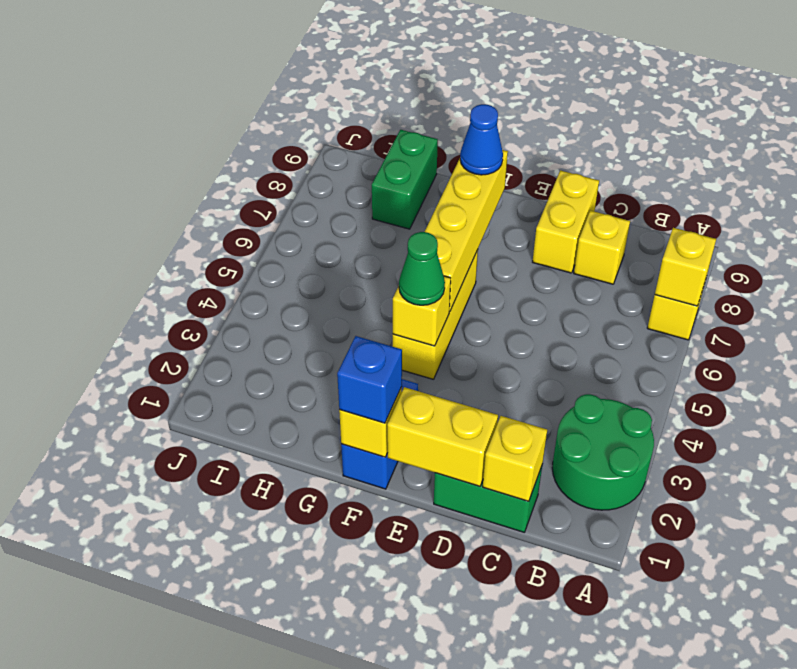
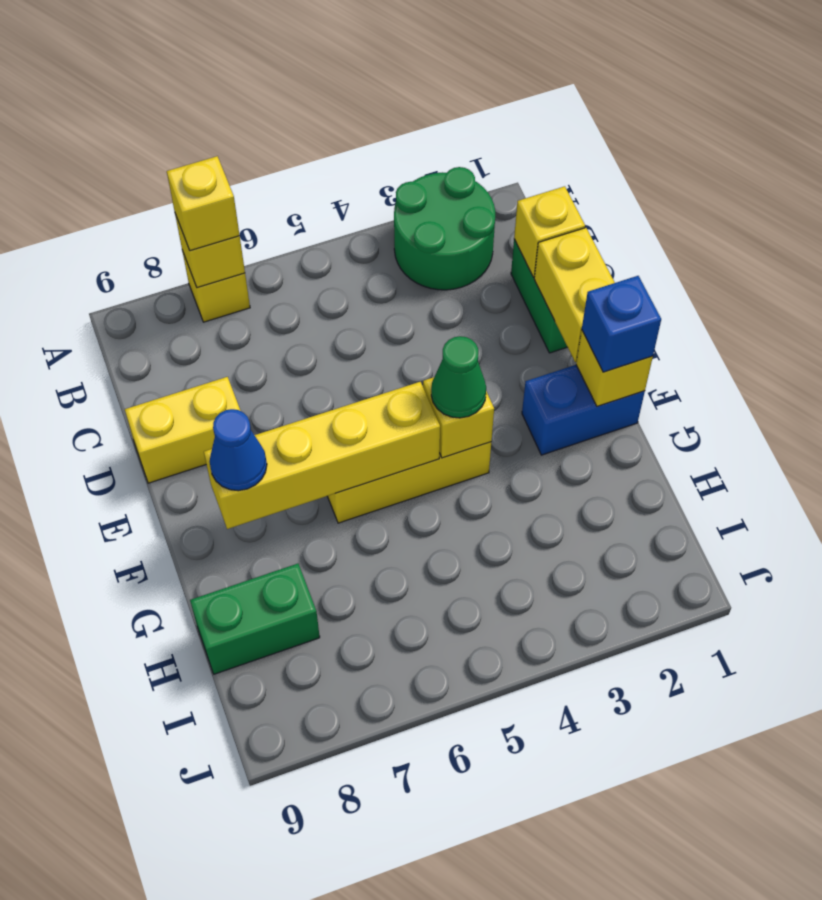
yellow brick C8 level 1 -> yellow brick A7 level 3

